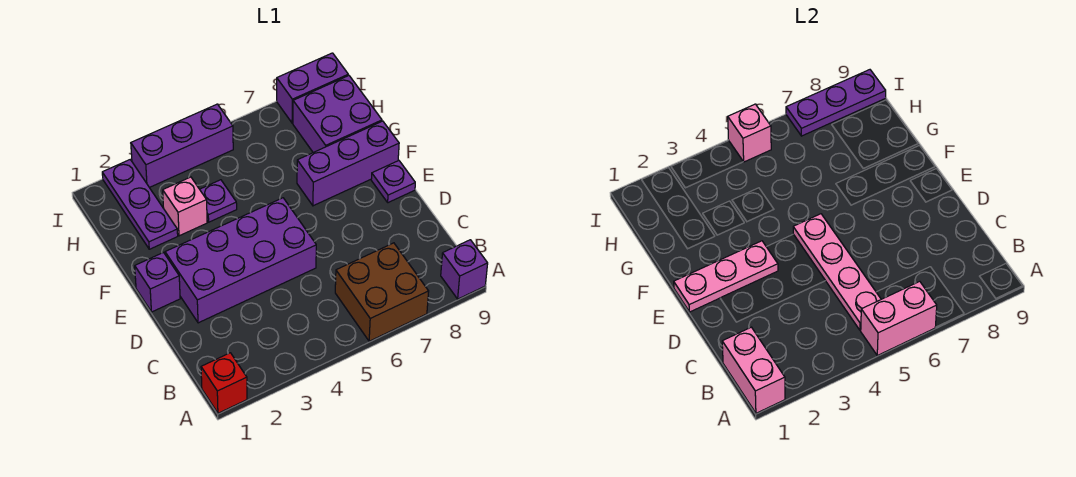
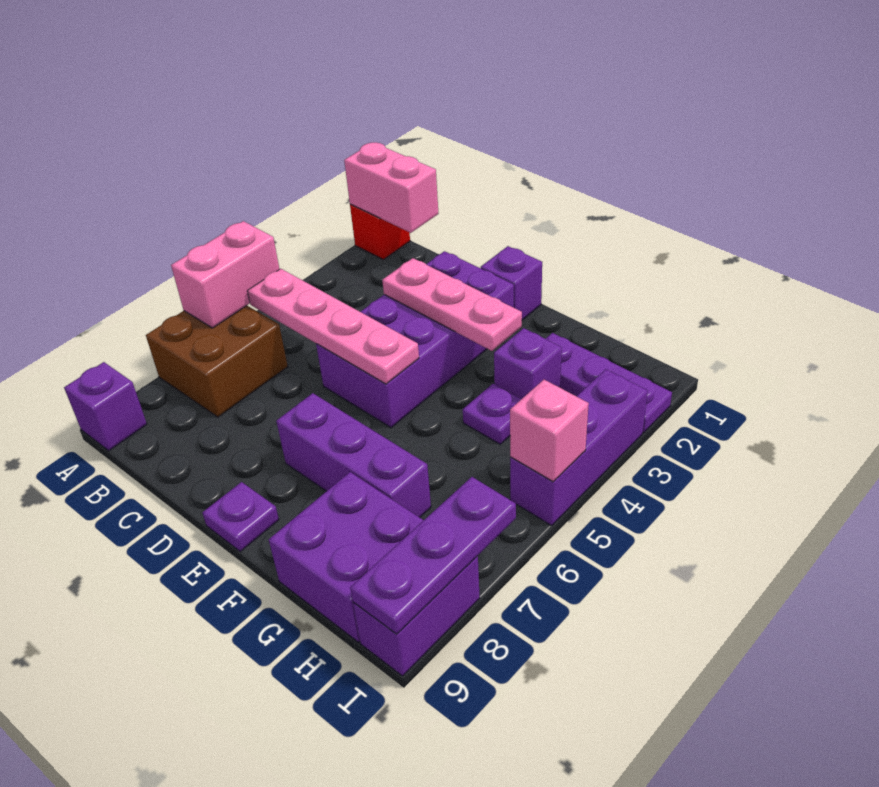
pink plate E1:E3 level 2 -> pink plate D3:F3 level 2
purple brick F7:F9 level 1 -> purple brick E7:G7 level 1
pink brick G3 level 1 -> purple brick G3 level 1

